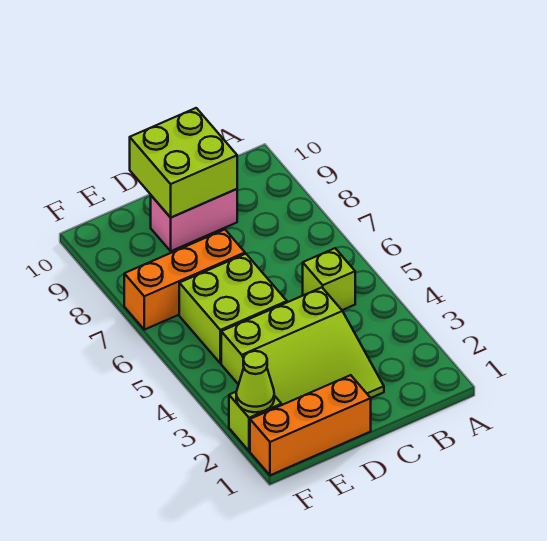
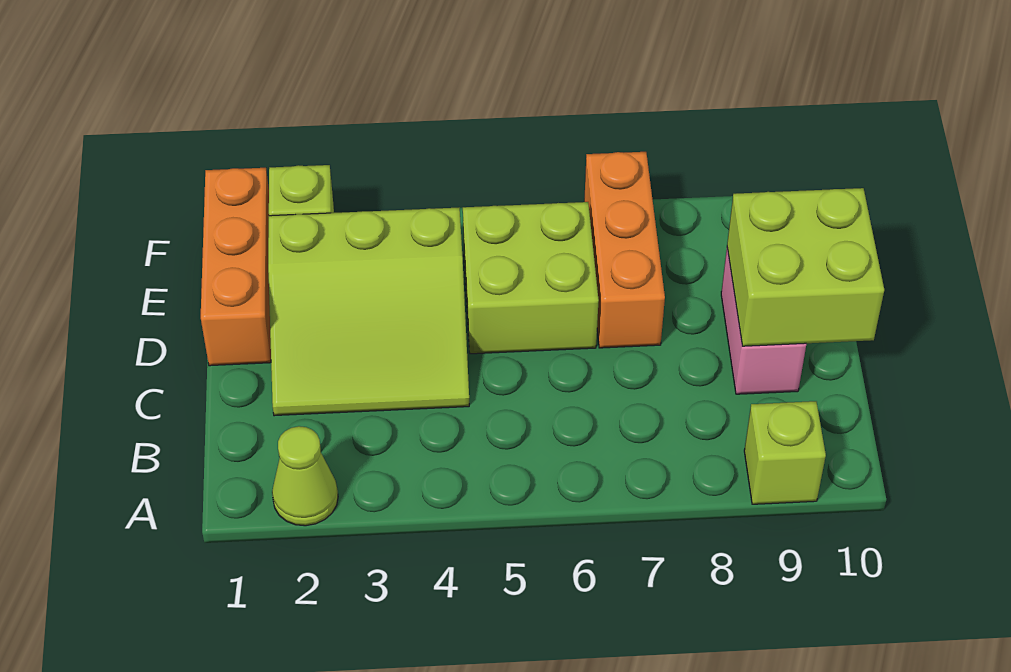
lime brick B5 level 1 -> lime brick A9 level 1
lime slope C2:E4 level 1 top 4 -> lime slope C2:E4 level 1 top E
lime cone F2 level 2 -> lime cone A2 level 1

